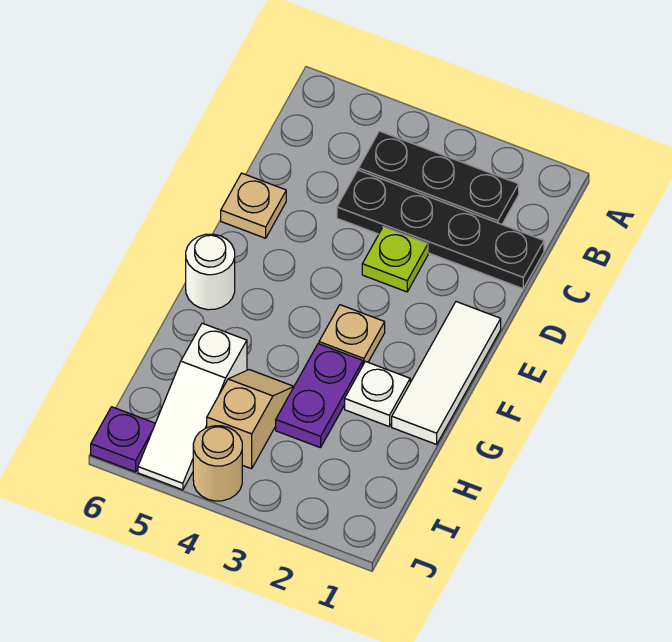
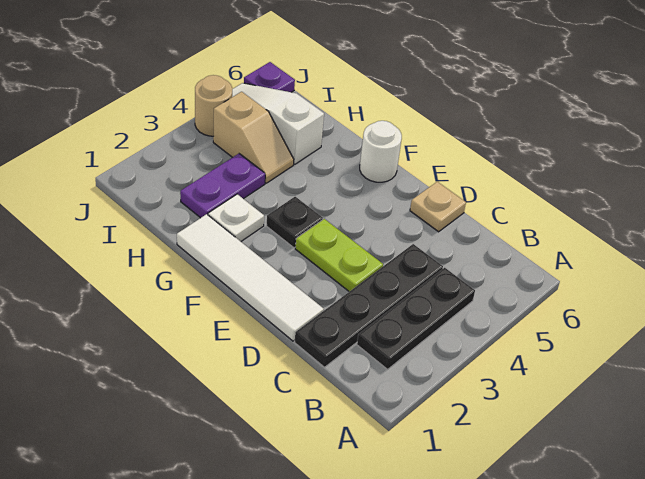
lime plate D3 level 1 -> lime plate D3:E3 level 1
white tile E1:G1 level 1 -> white tile D1:G1 level 1
tan plate F3 level 1 -> black plate F3 level 1
purple plate G3:H3 level 1 -> purple plate H2:H3 level 1

